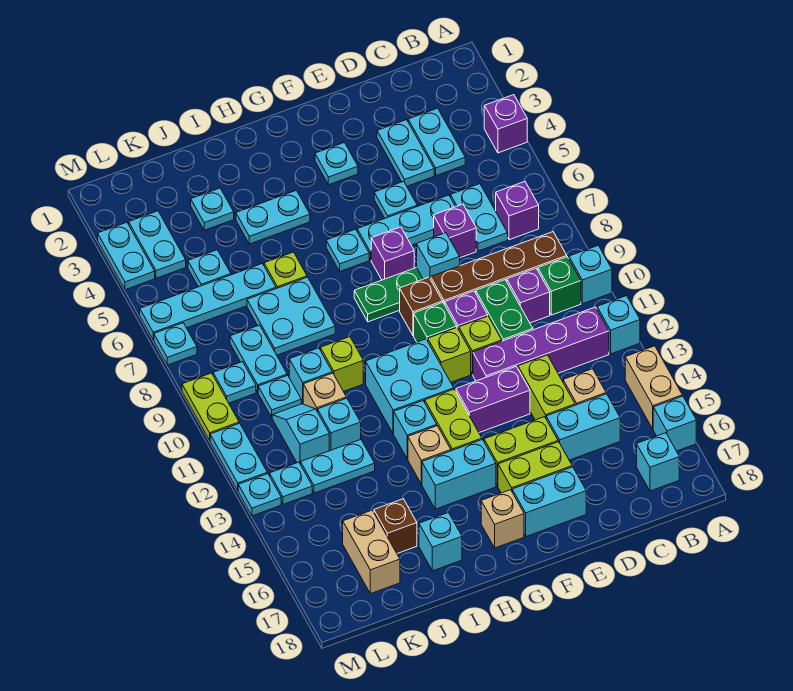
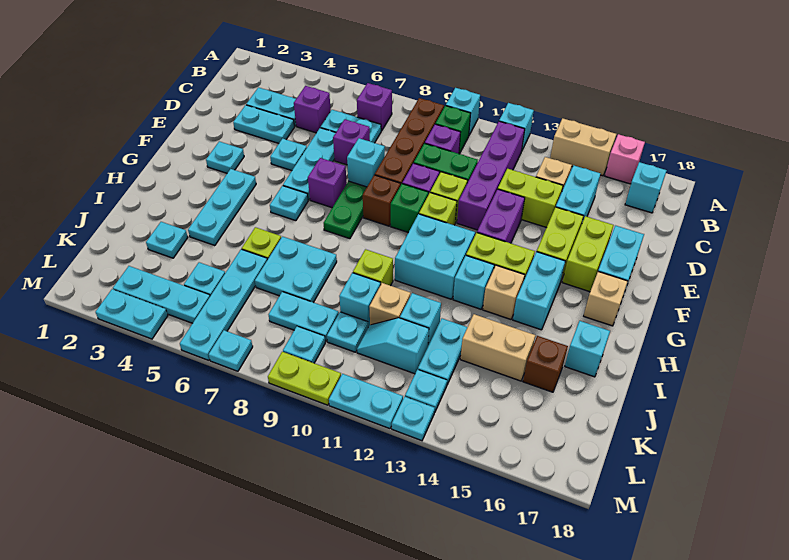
purple brick A4 level 1 -> purple brick C5 level 1
cyan brick A16 level 1 -> pink brick A16 level 1
cyan plate H4:I4 level 1 -> cyan plate G4:I4 level 1
tan brick K16:K17 level 1 -> tan brick J14:J15 level 1
cyan plate L3:L4 level 1 -> cyan plate L3:L5 level 1

